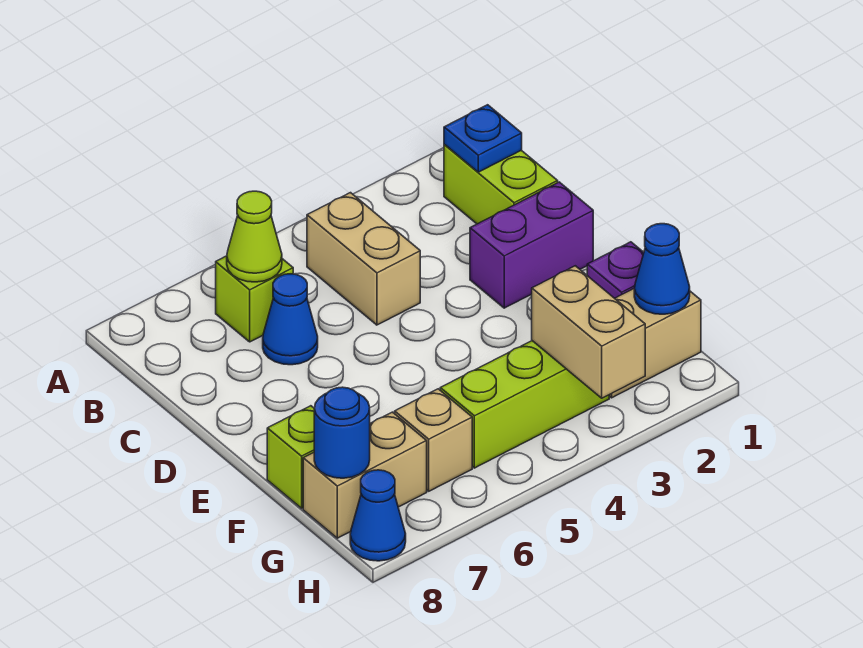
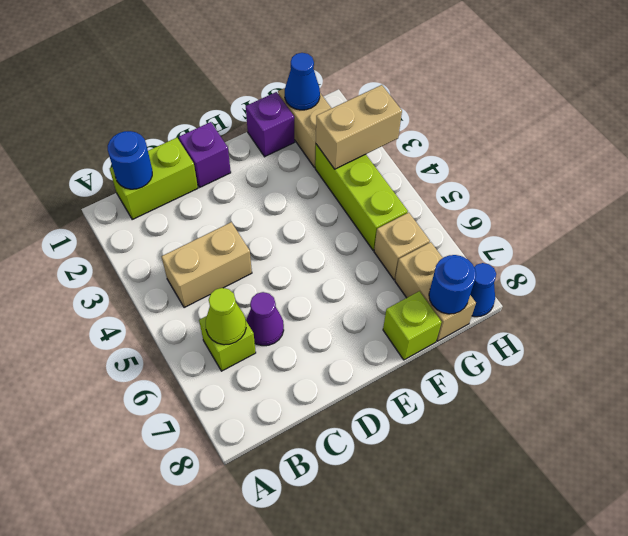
blue plate B1 level 2 -> blue round brick B1 level 2
blue cone C6 level 1 -> purple cone C6 level 1
purple brick D1:D2 level 1 -> purple brick D1 level 1

